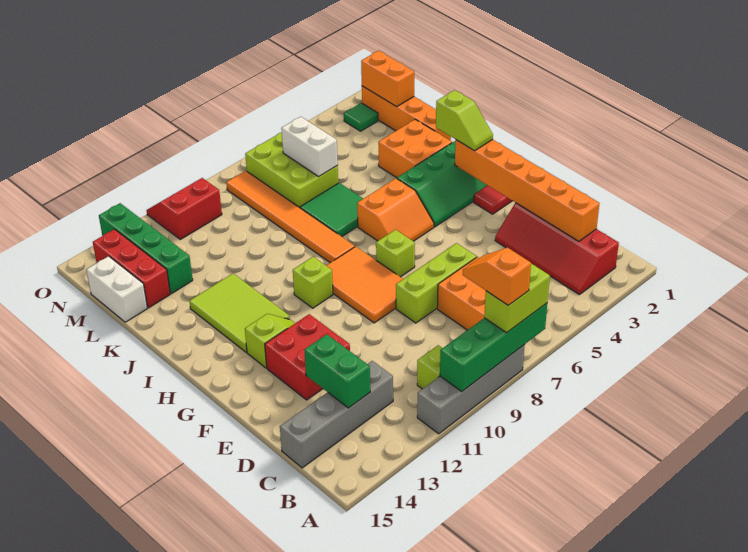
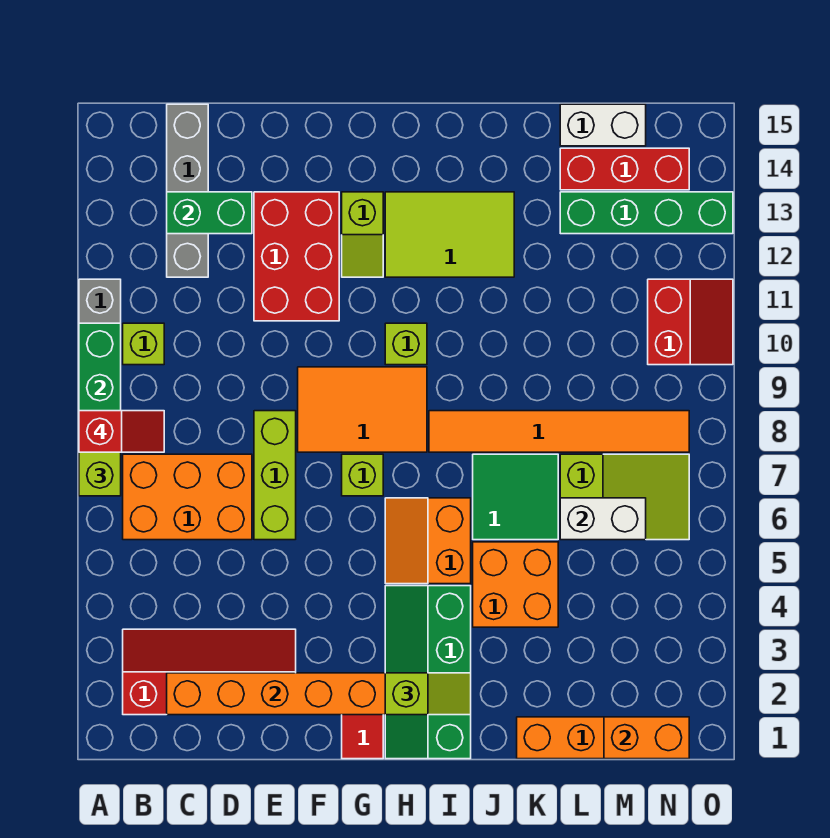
orange slope A8:B8 level 4 top A -> red slope A8:B8 level 4 top A
red brick E12:F13 level 1 -> red brick E11:F13 level 1
lime slope H2:I2 level 3 top I -> lime slope H2:I2 level 3 top H
orange brick J2:K3 level 1 -> orange brick J4:K5 level 1
lime brick L6:N7 level 1 -> lime slope L6:N7 level 1 top L
green tile N2 level 1 -> none

